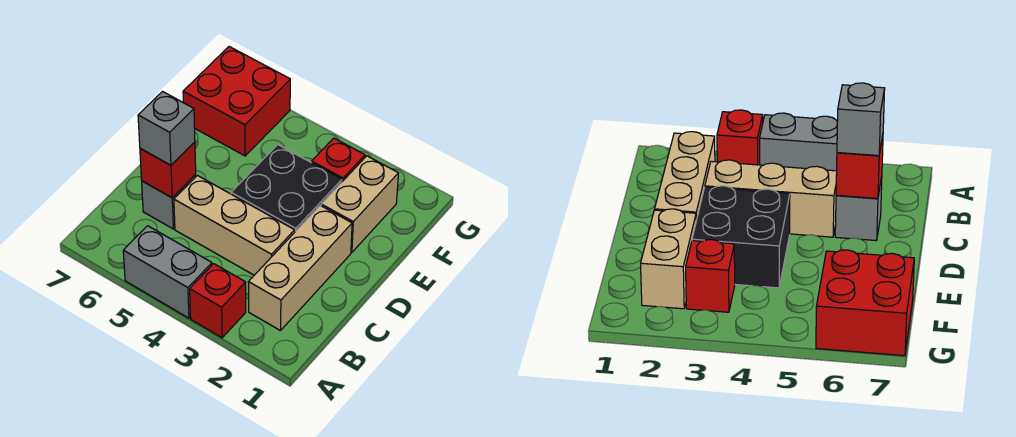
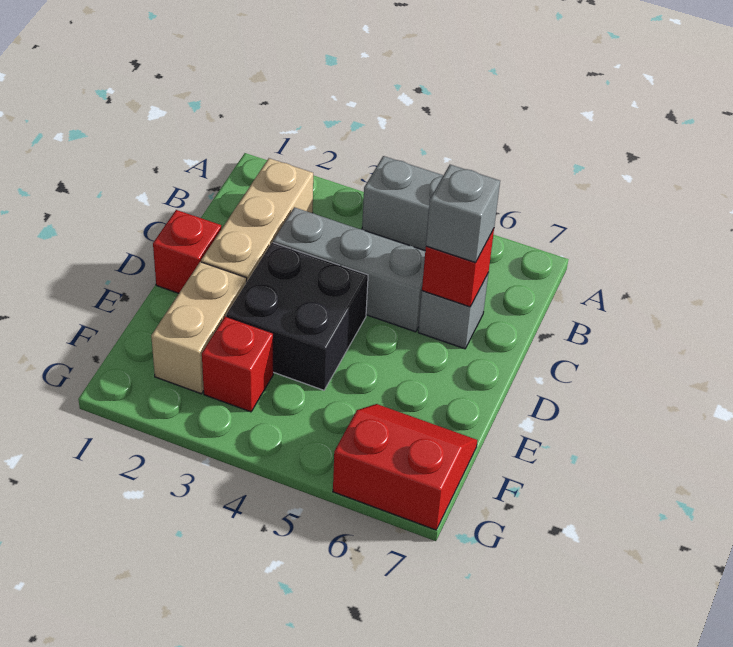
red brick A3 level 1 -> red brick D1 level 1
tan brick C3:C5 level 1 -> grey brick C3:C5 level 1
red brick F6:G7 level 1 -> red slope F6:G7 level 1 top G

